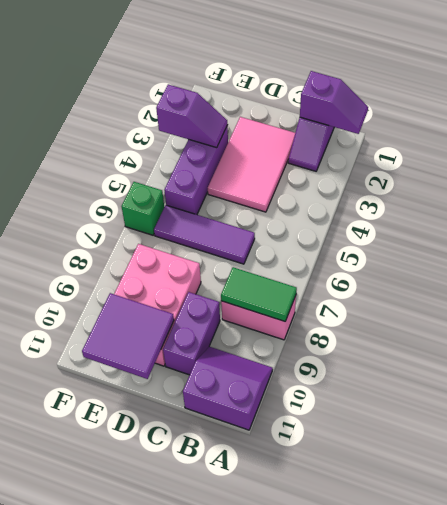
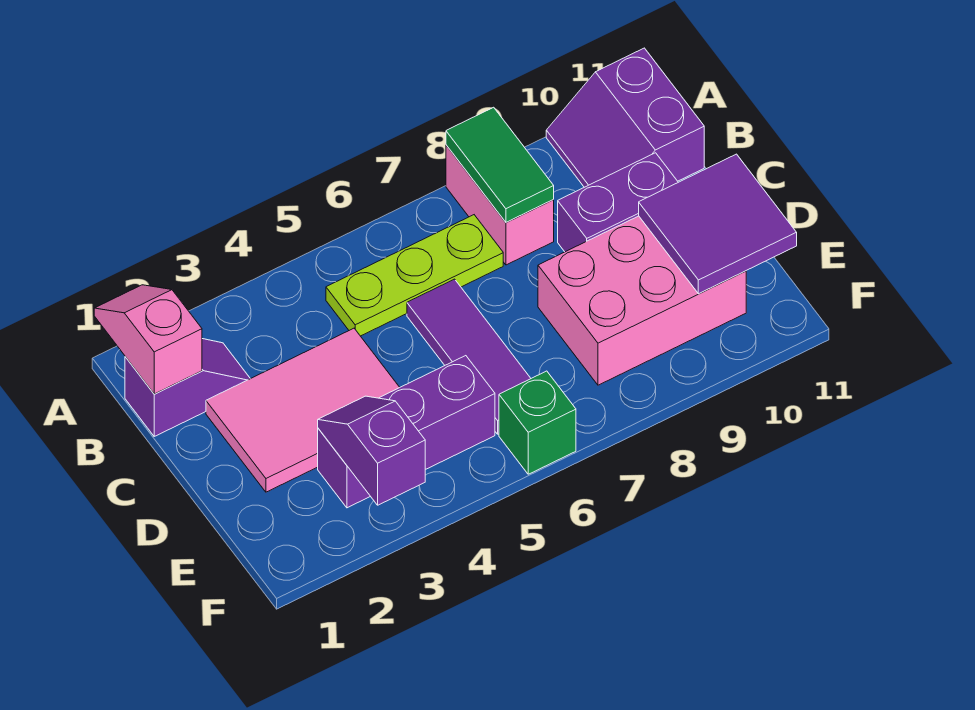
purple slope A1:B1 level 2 top B -> pink slope A1:B1 level 2 top B
none -> lime plate B5:B7 level 1

